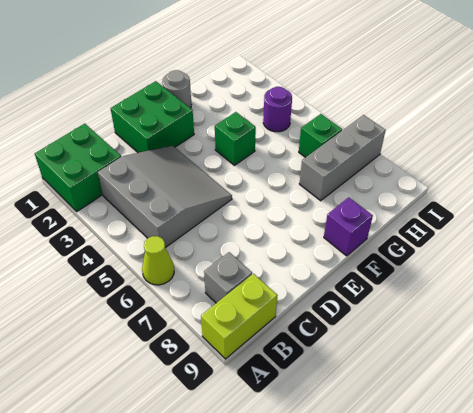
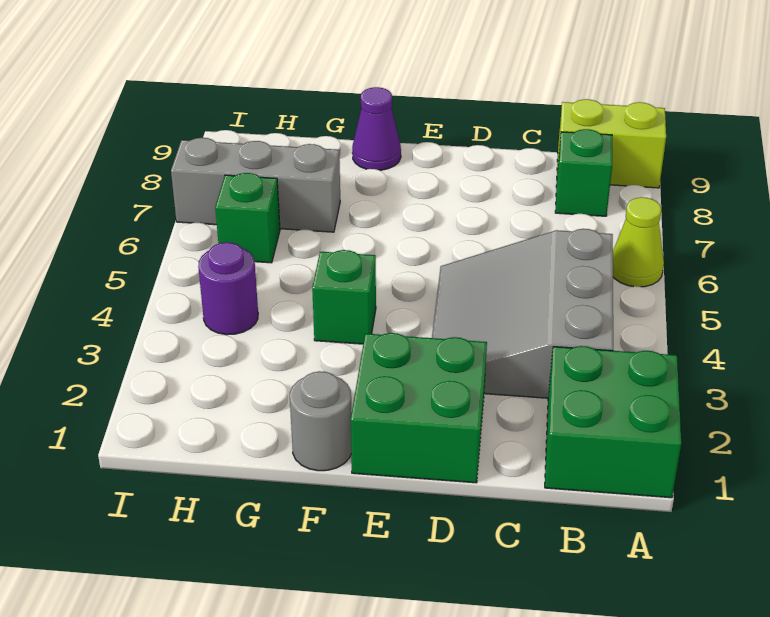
grey brick B8 level 1 -> green brick B8 level 1
purple brick F9 level 1 -> purple cone F9 level 1

